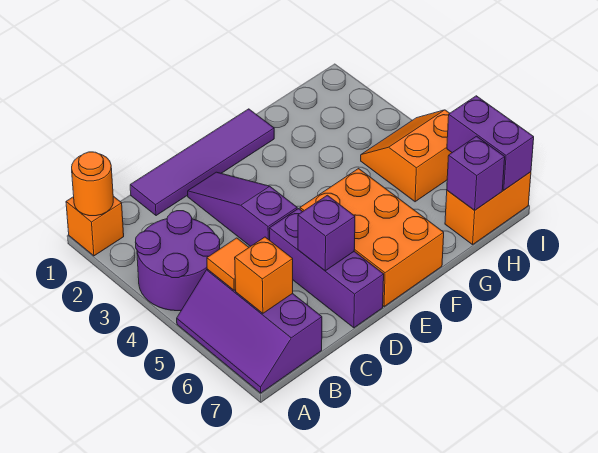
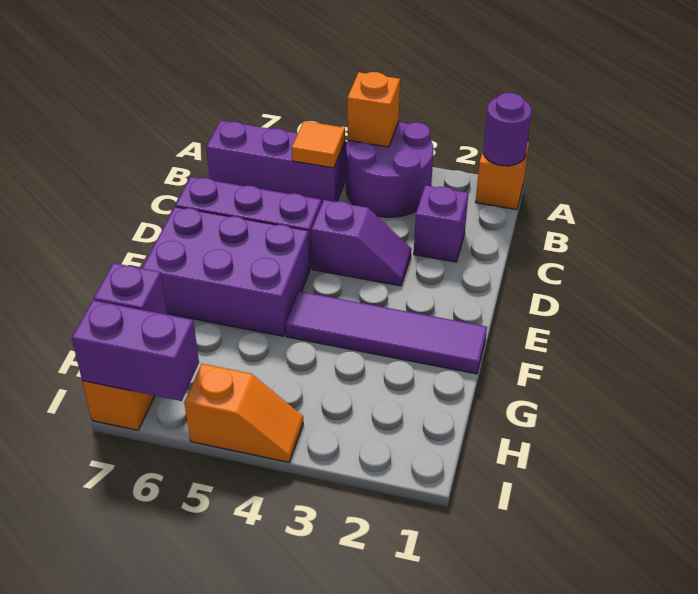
orange round brick A1 level 2 -> purple round brick A1 level 2
orange brick B6 level 2 -> orange brick A4 level 2
purple tile C1:F1 level 1 -> purple tile F1:F4 level 1
purple slope D2:D4 level 1 top 4 -> purple slope D3:D4 level 1 top 4
purple brick D6 level 2 -> purple brick C2 level 1
orange brick E5:F7 level 1 -> purple brick E5:F7 level 1
orange slope H4:I5 level 1 top 5 -> orange slope I4:I5 level 1 top 5

